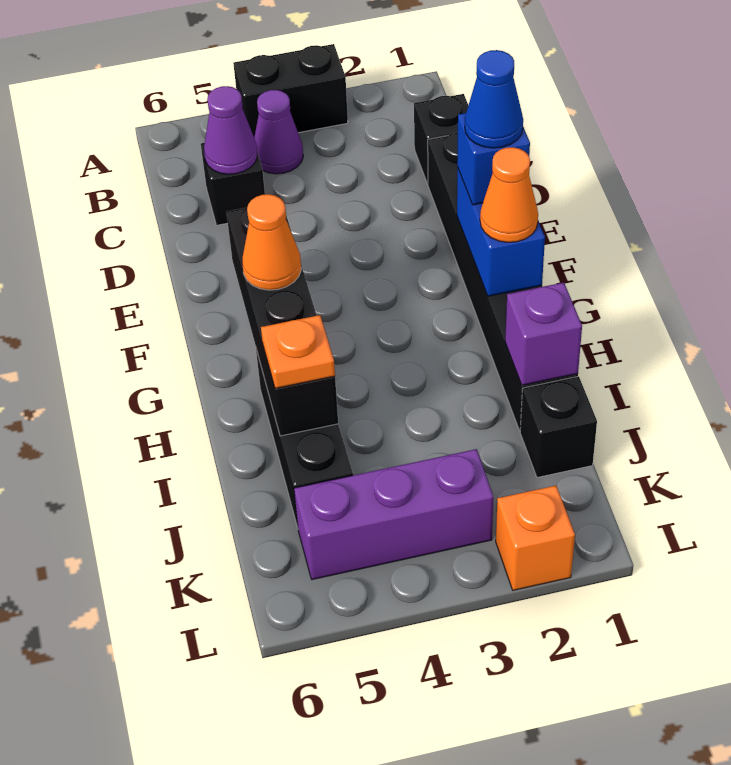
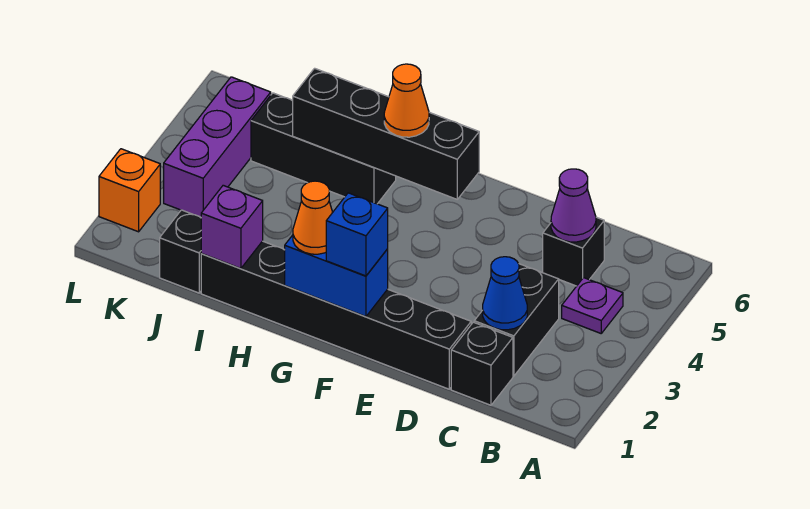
black brick A3:A4 level 1 -> black brick C2:C3 level 1
purple cone B4 level 1 -> purple plate B4 level 1
blue cone F1 level 4 -> blue cone C2 level 2
orange plate I5 level 3 -> none

